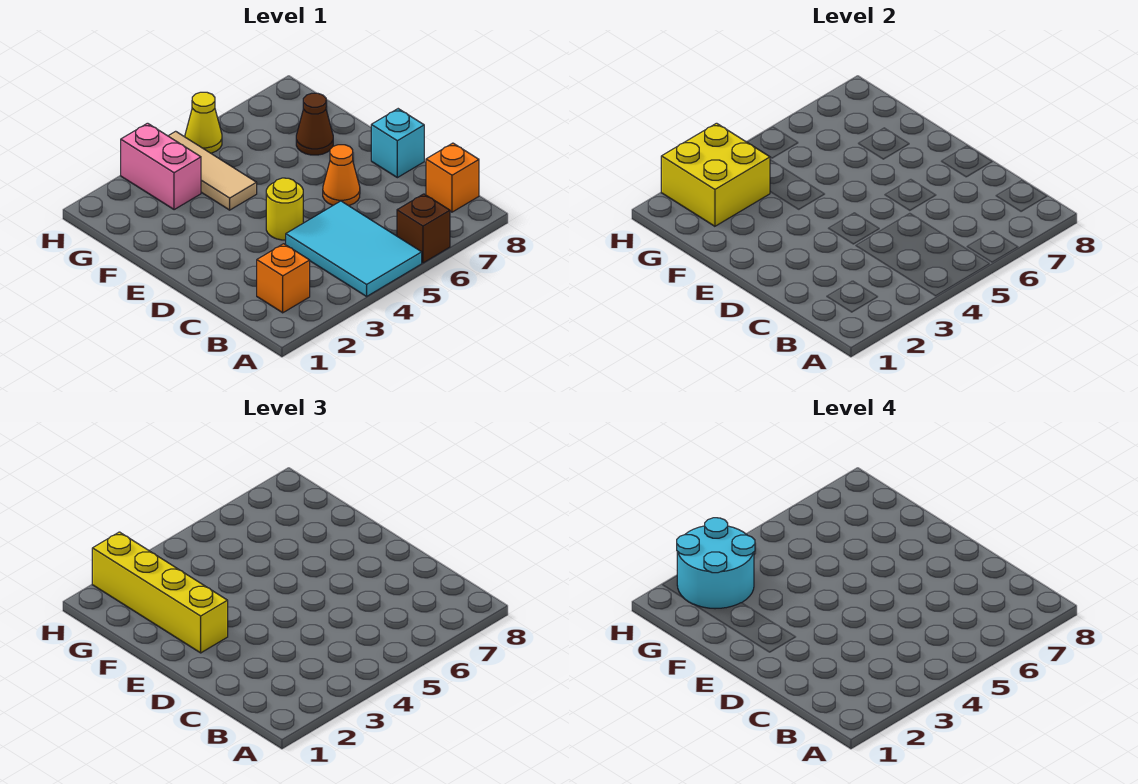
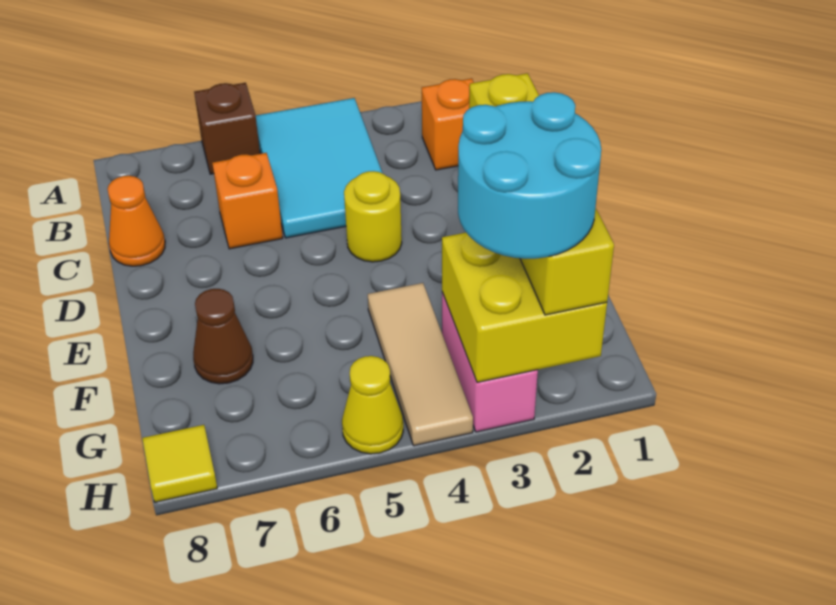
orange brick B8 level 1 -> orange brick C6 level 1
orange cone D6 level 1 -> orange cone C8 level 1
cyan brick D8 level 1 -> none
none -> yellow tile H8 level 1

